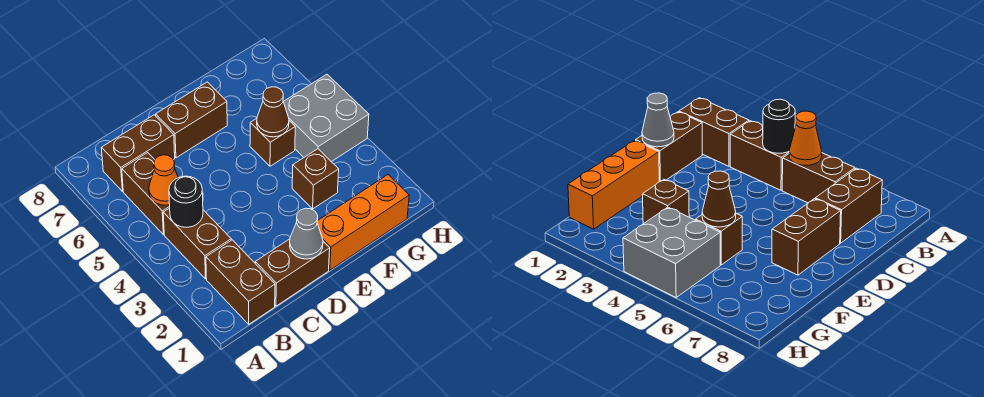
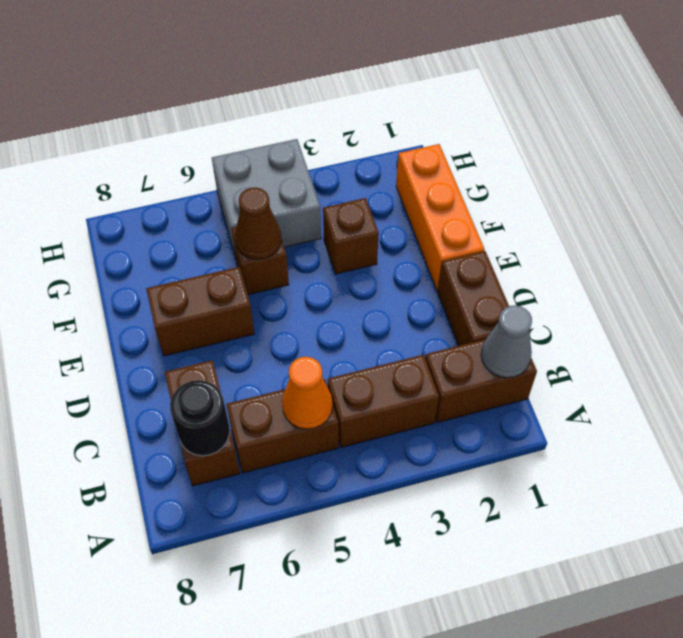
black round brick B4 level 2 -> black round brick B7 level 2
grey cone D1 level 2 -> grey cone B1 level 2
brown brick D7:E7 level 1 -> brown brick E6:E7 level 1

